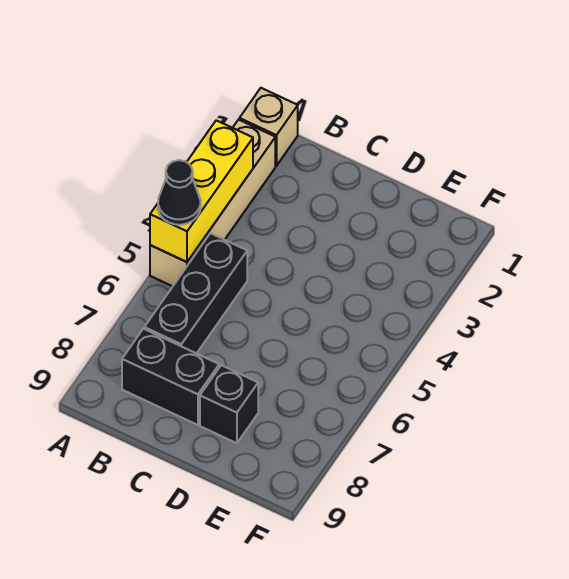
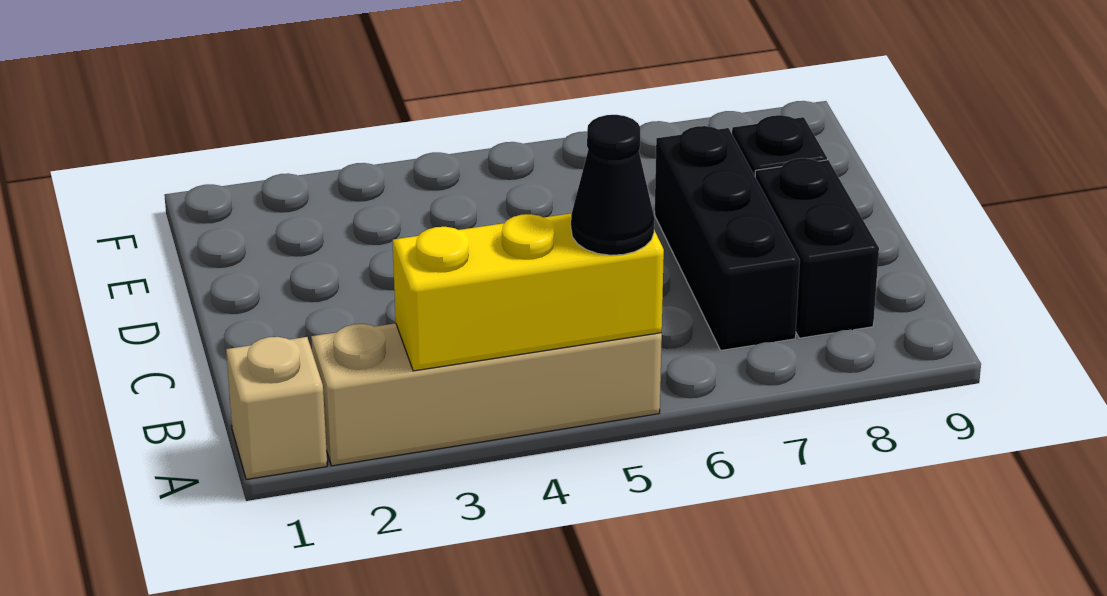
black brick B5:B7 level 1 -> black brick B7:D7 level 1

